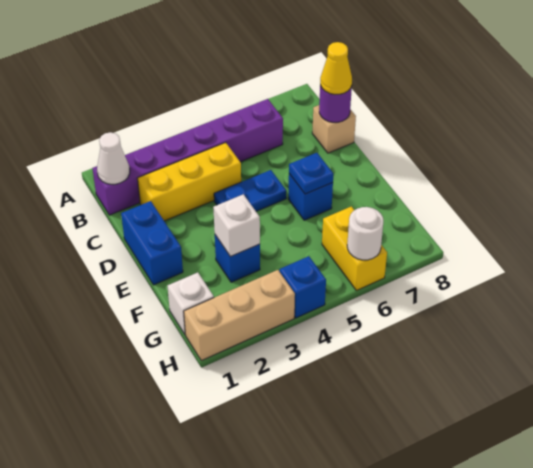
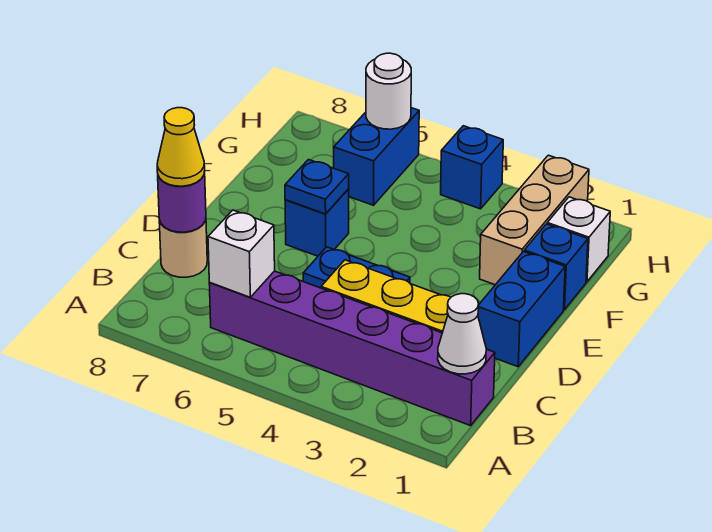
tan brick C8 level 1 -> tan round brick C8 level 1
blue brick F3 level 1 -> blue brick F1 level 1
white brick F3 level 2 -> white brick B6 level 2
yellow brick G6:H6 level 1 -> blue brick G6:H6 level 1
tan brick H1:H3 level 1 -> tan brick F2:H2 level 1

